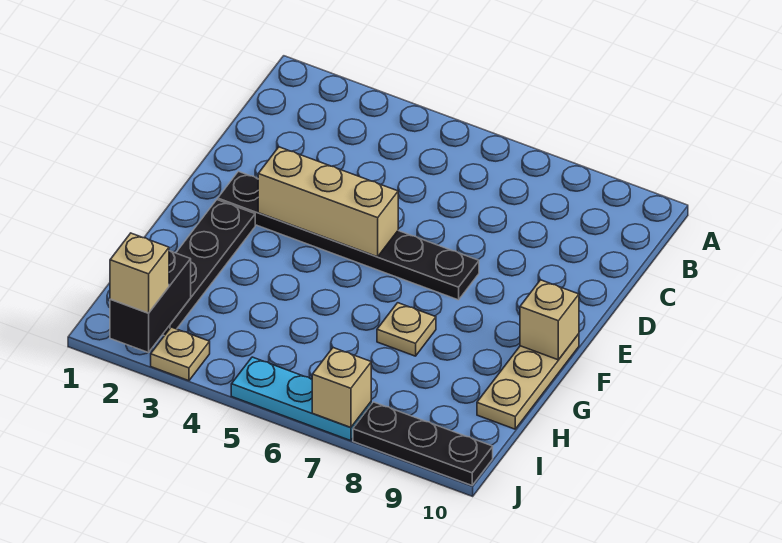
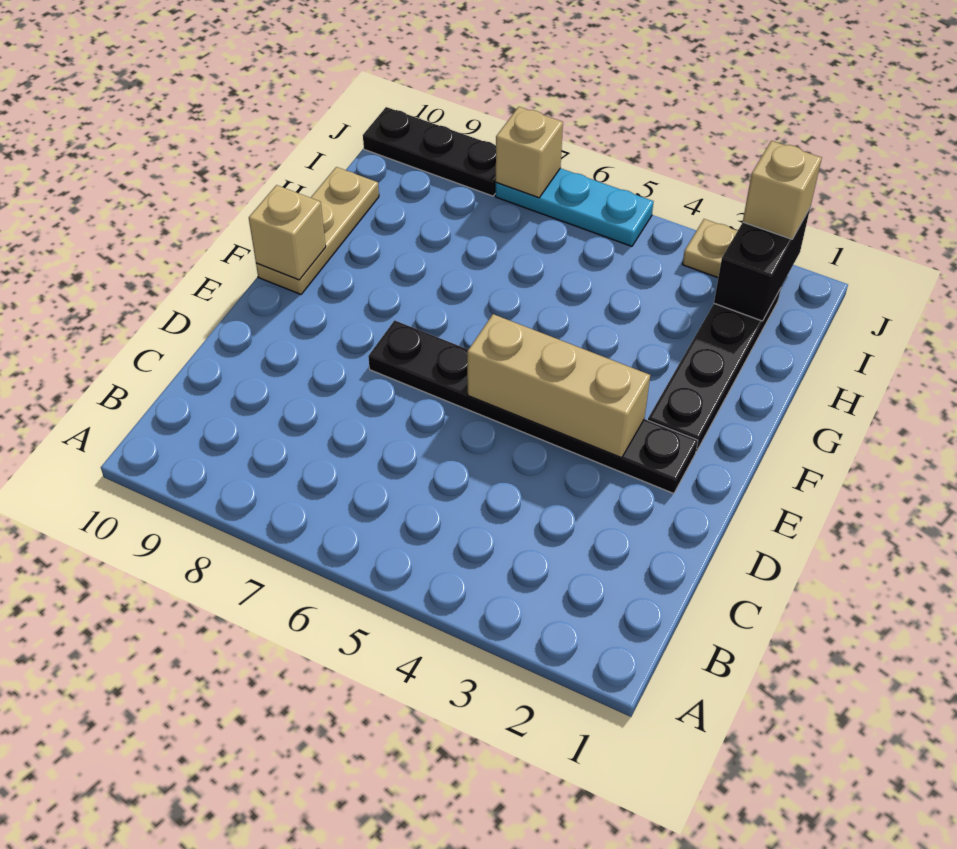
tan plate G7 level 1 -> none

